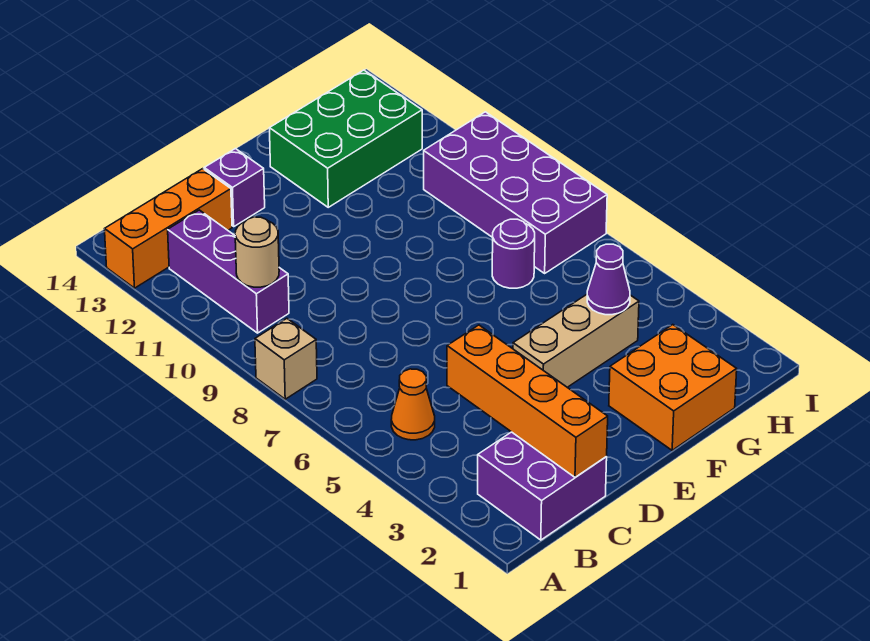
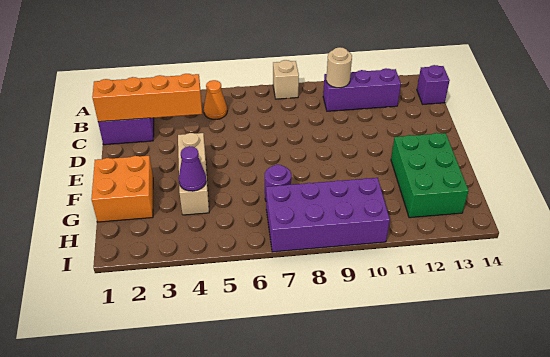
orange brick A13:C13 level 1 -> none
purple brick D13 level 1 -> purple brick B14 level 1

